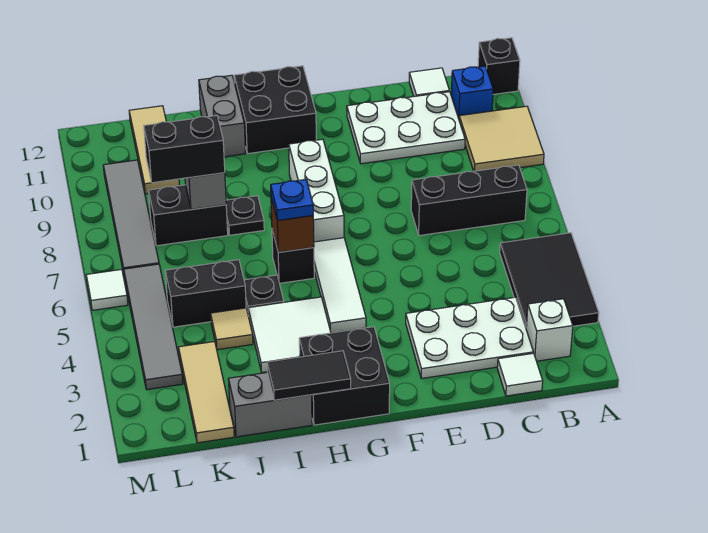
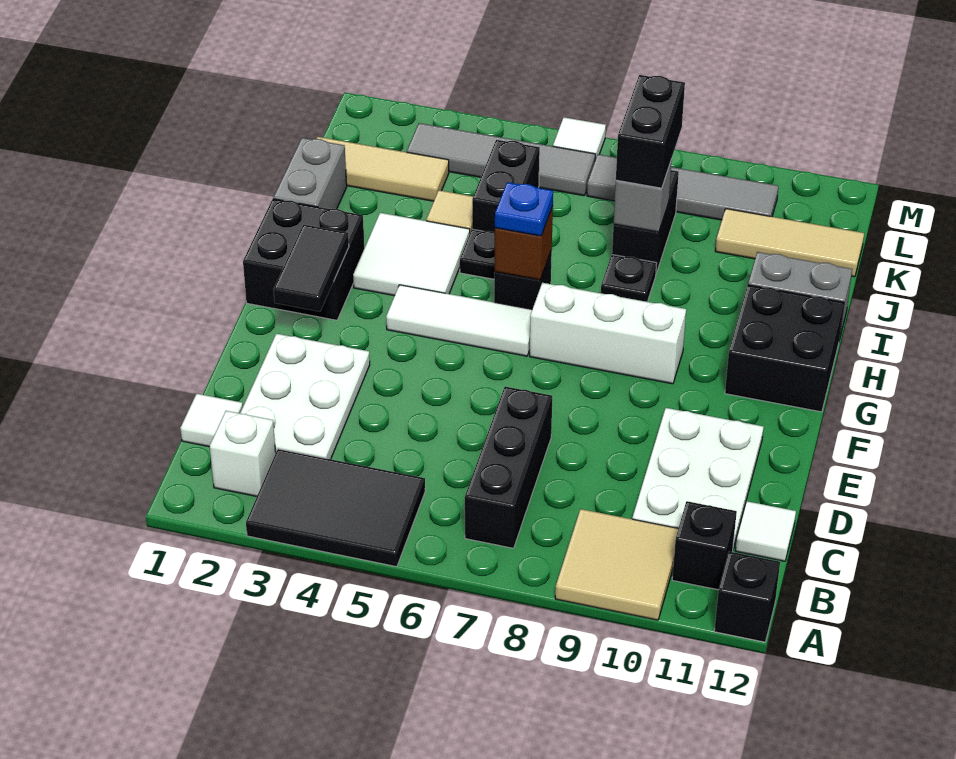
blue brick B11 level 1 -> black brick B11 level 1
black tile H1:I1 level 2 -> black tile F2:G2 level 2

